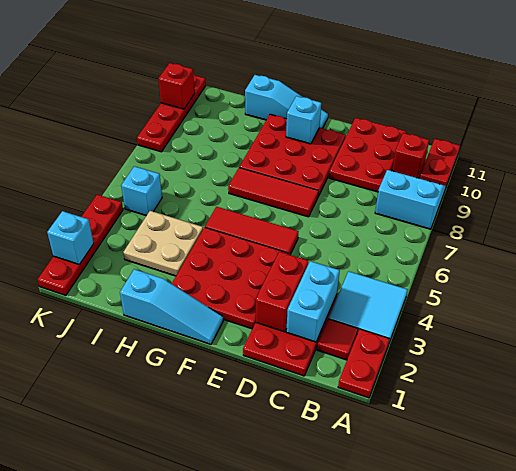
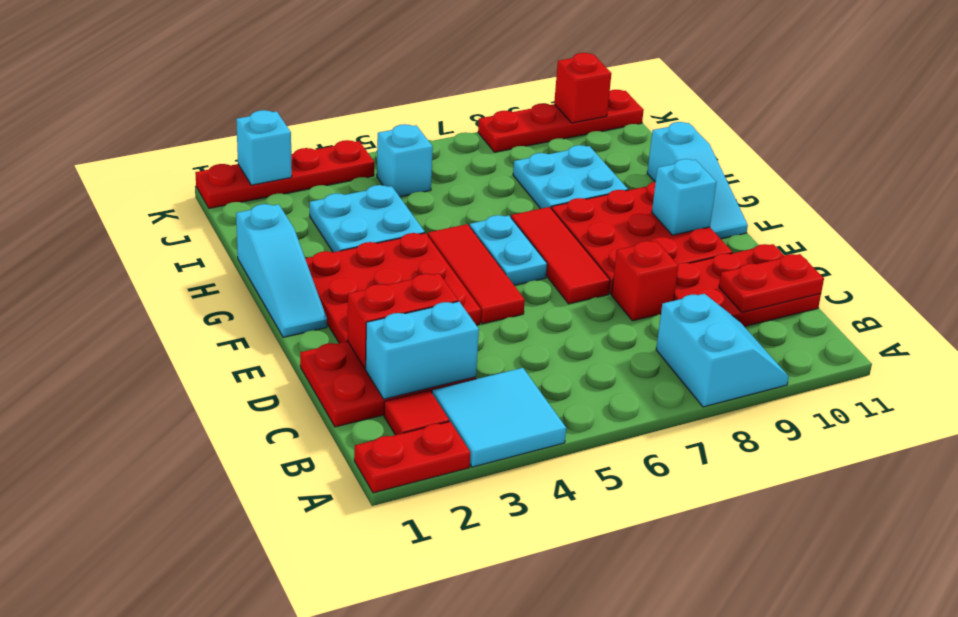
red plate A10:A11 level 1 -> red plate C10:C11 level 2
red brick B10 level 1 -> red brick D8 level 1
none -> cyan plate F6:G6 level 1
tan plate H3:I4 level 1 -> cyan plate H3:I4 level 1
none -> cyan plate H8:I9 level 1

